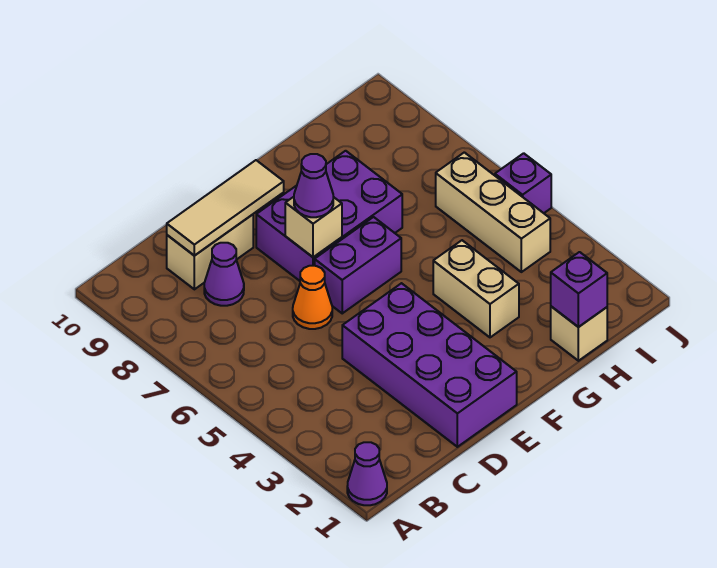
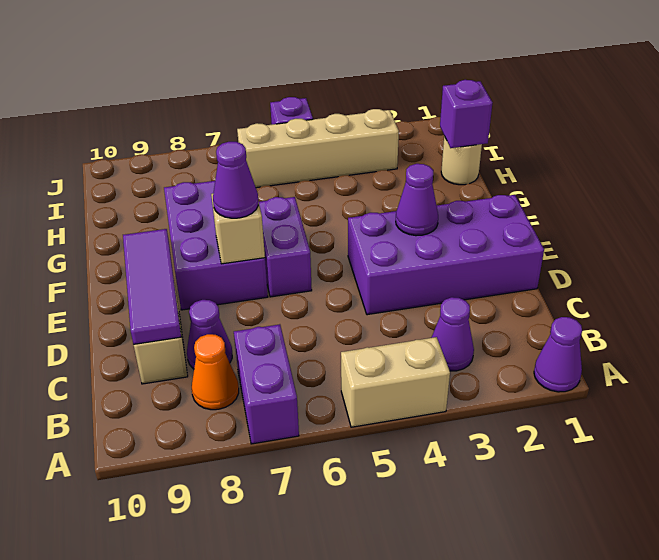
none -> purple brick A7:B7 level 1
none -> purple cone B3 level 1
tan tile C9:E9 level 2 -> purple tile C9:E9 level 2
orange cone D6 level 1 -> orange cone B8 level 1
none -> purple cone E3 level 2
tan brick G3:G4 level 1 -> tan brick A4:A5 level 1
tan brick H1 level 1 -> tan round brick H1 level 1
tan brick I4:I6 level 1 -> tan brick I3:I6 level 1

